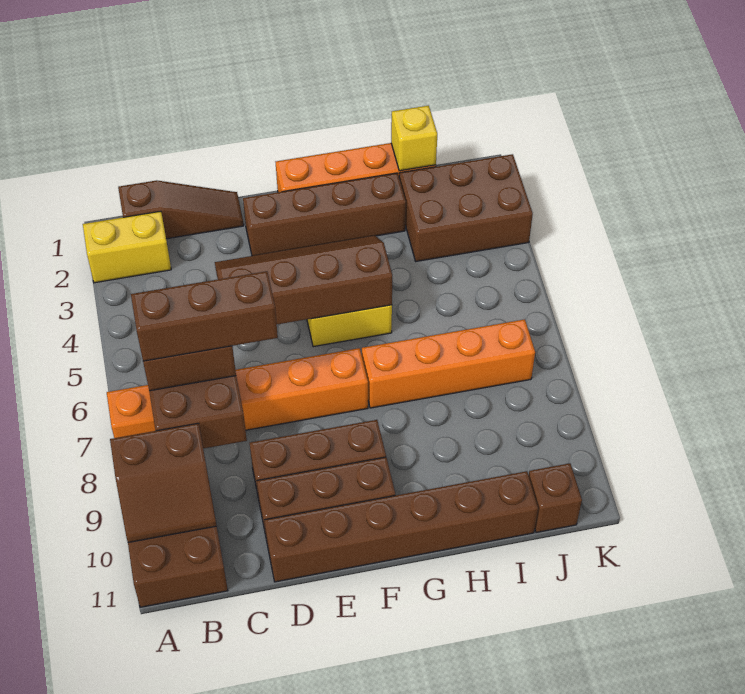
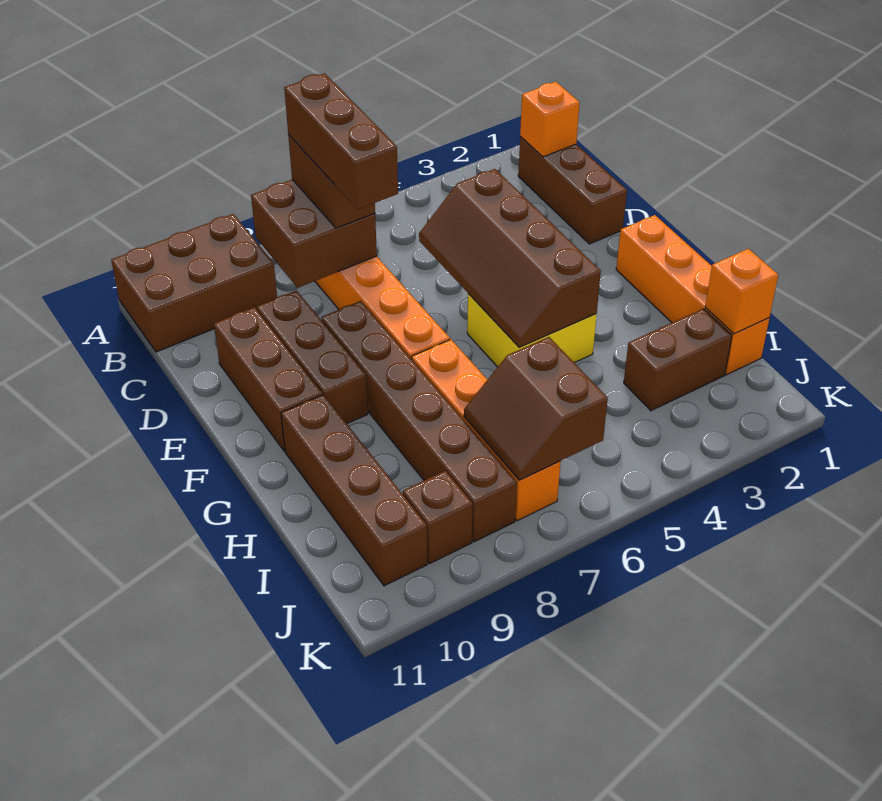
yellow brick A2:B2 level 1 -> none
brown slope A9:B10 level 2 top 9 -> brown slope I6:J7 level 2 top 6
brown slope B1:D1 level 1 top B -> brown brick B1:D1 level 1
none -> orange brick B1 level 2
brown slope D4:G5 level 2 top 5 -> brown slope D4:G5 level 2 top 4
brown brick D11:I11 level 1 -> brown brick E8:J8 level 1
brown brick E2:H2 level 1 -> brown brick G10:J10 level 1
yellow brick I1 level 2 -> orange brick I1 level 2
brown brick I2:K3 level 1 -> brown brick I2:I3 level 1
brown brick J11 level 1 -> brown brick J9 level 1

